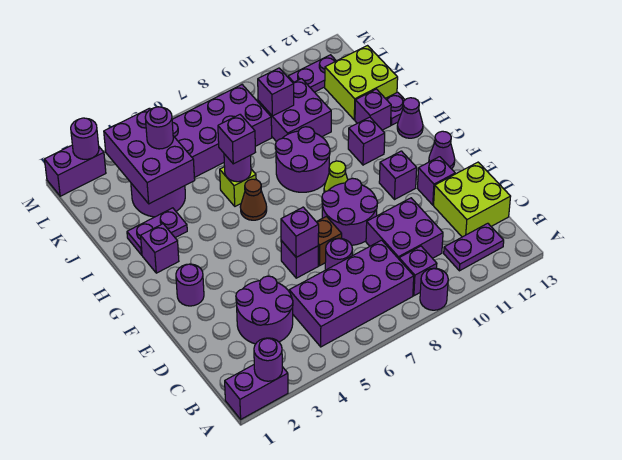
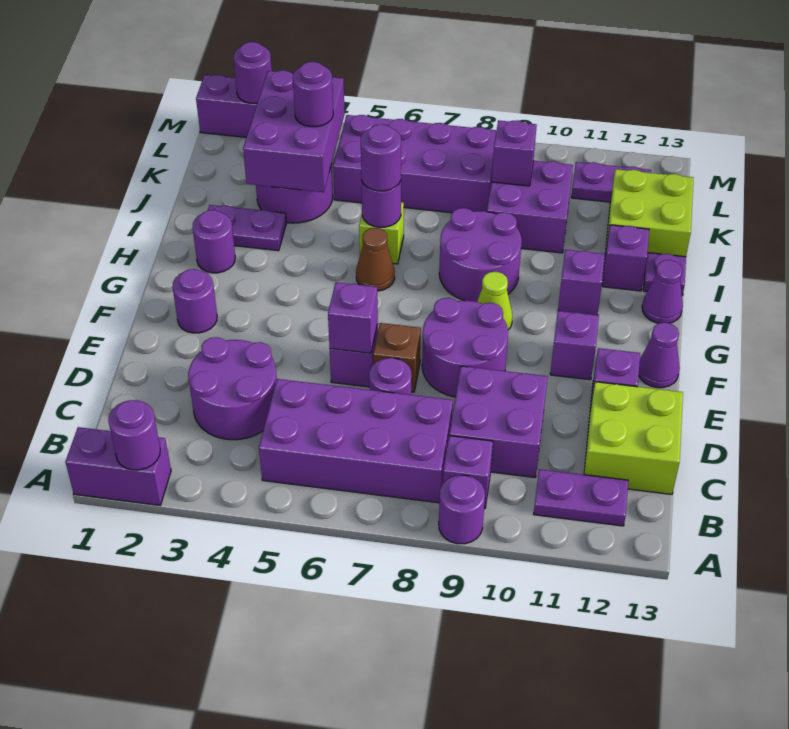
purple brick H2 level 1 -> purple round brick H2 level 1
purple brick I6 level 3 -> purple round brick I6 level 3

